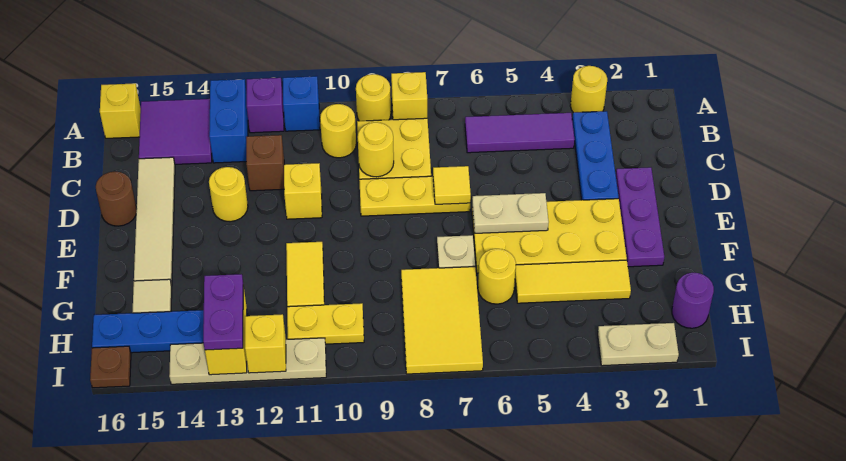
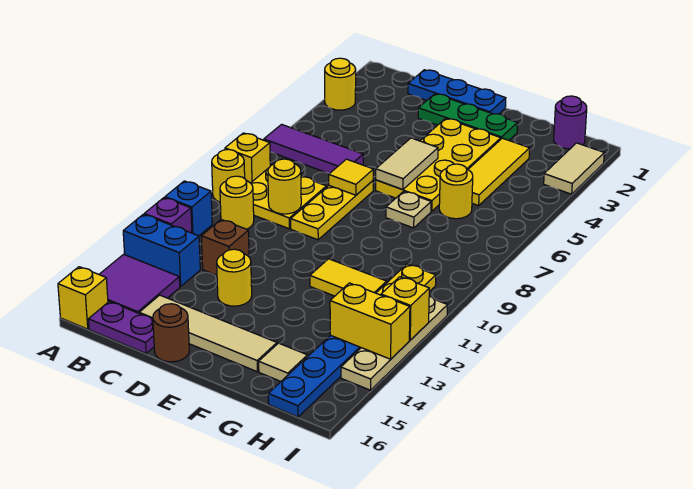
blue plate B3:D3 level 1 -> blue plate C1:E1 level 1
purple tile B4:B6 level 1 -> purple tile A6:C6 level 1
purple plate D2:F2 level 1 -> green plate D2:F2 level 1
yellow brick D11 level 1 -> none
tan plate E5:E6 level 2 -> tan tile E5:E6 level 2
yellow tile G7:I8 level 1 -> none
purple plate H13:I13 level 3 -> purple plate B16:C16 level 1
tan plate I2:I3 level 1 -> tan tile I2:I3 level 1
brown plate I16 level 1 -> none

